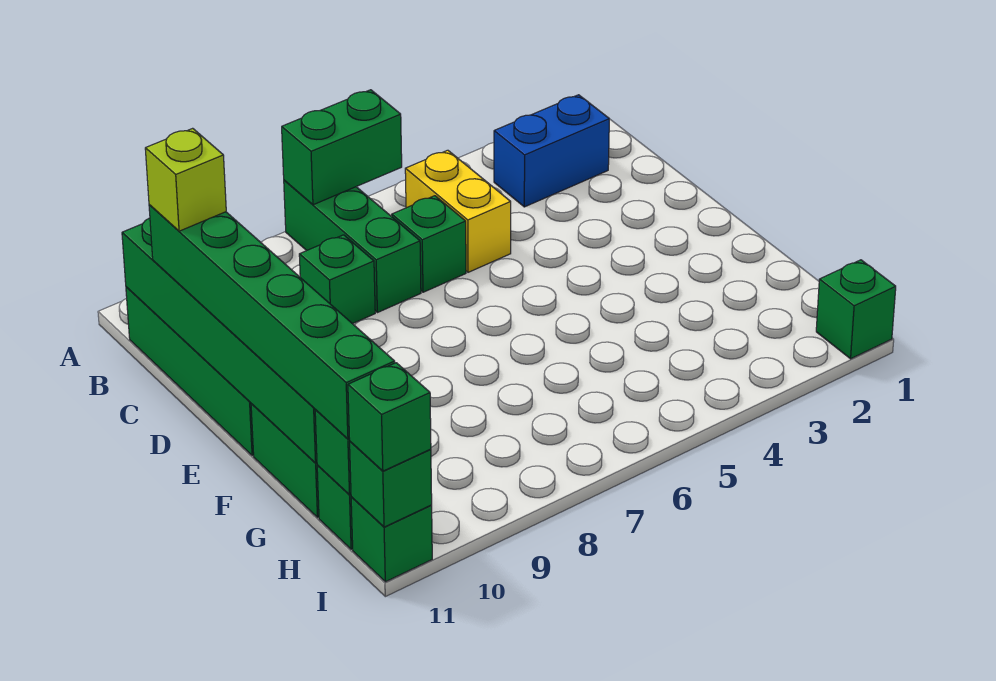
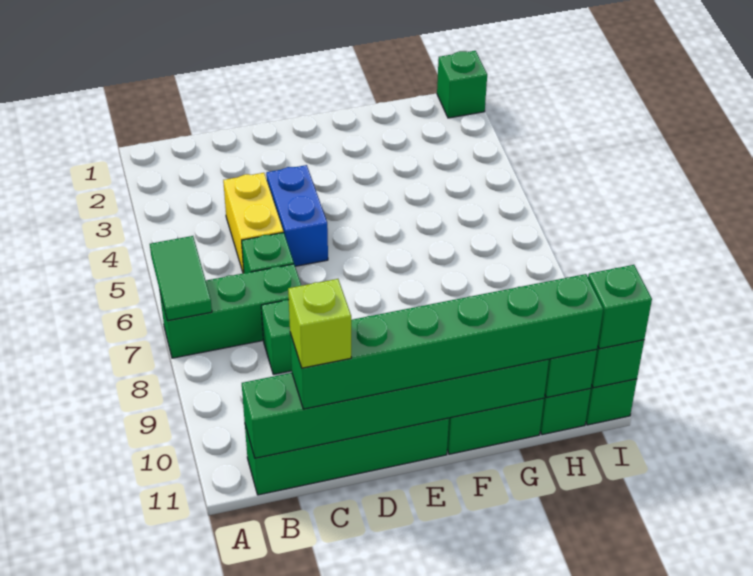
green brick A6:A7 level 2 -> green tile A6:A7 level 2
blue brick B2:B3 level 1 -> blue brick D4:D5 level 1
yellow brick B5:C5 level 1 -> yellow brick C4:C5 level 1

